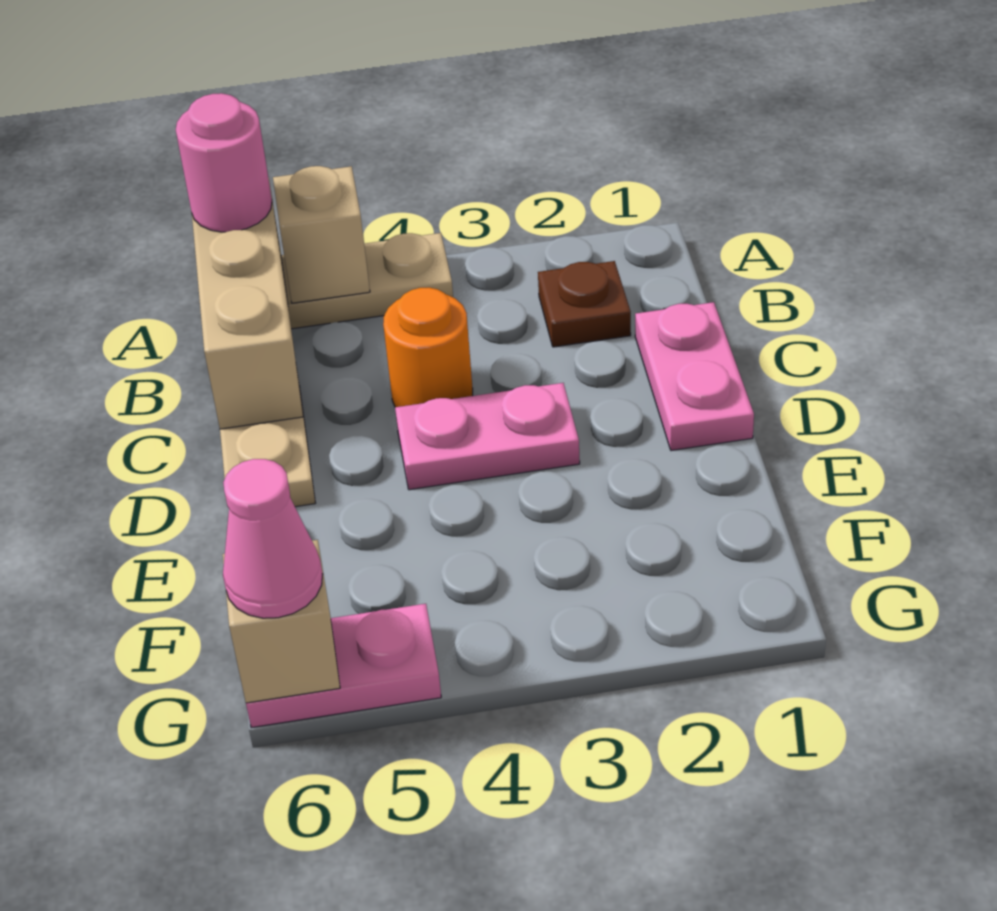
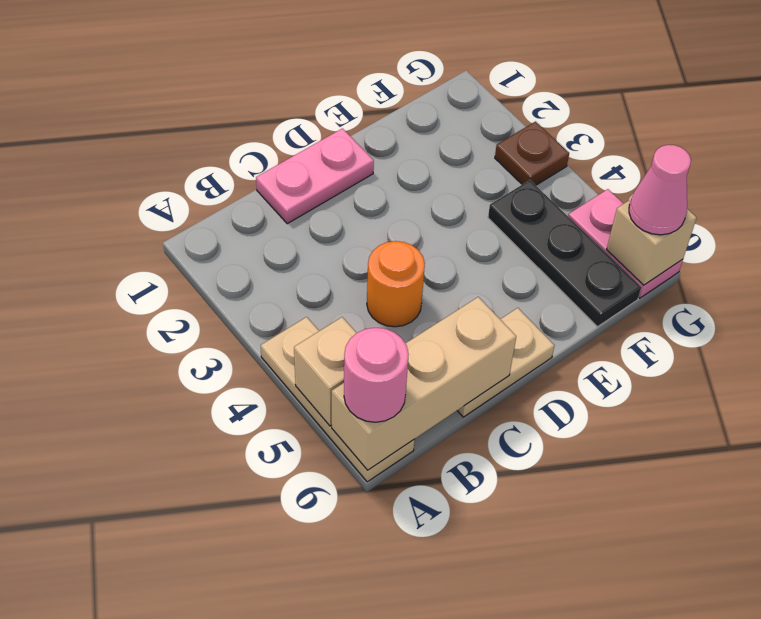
brown plate B2 level 1 -> brown plate G3 level 1
pink plate D3:D4 level 1 -> none
none -> black plate F4:F6 level 1

